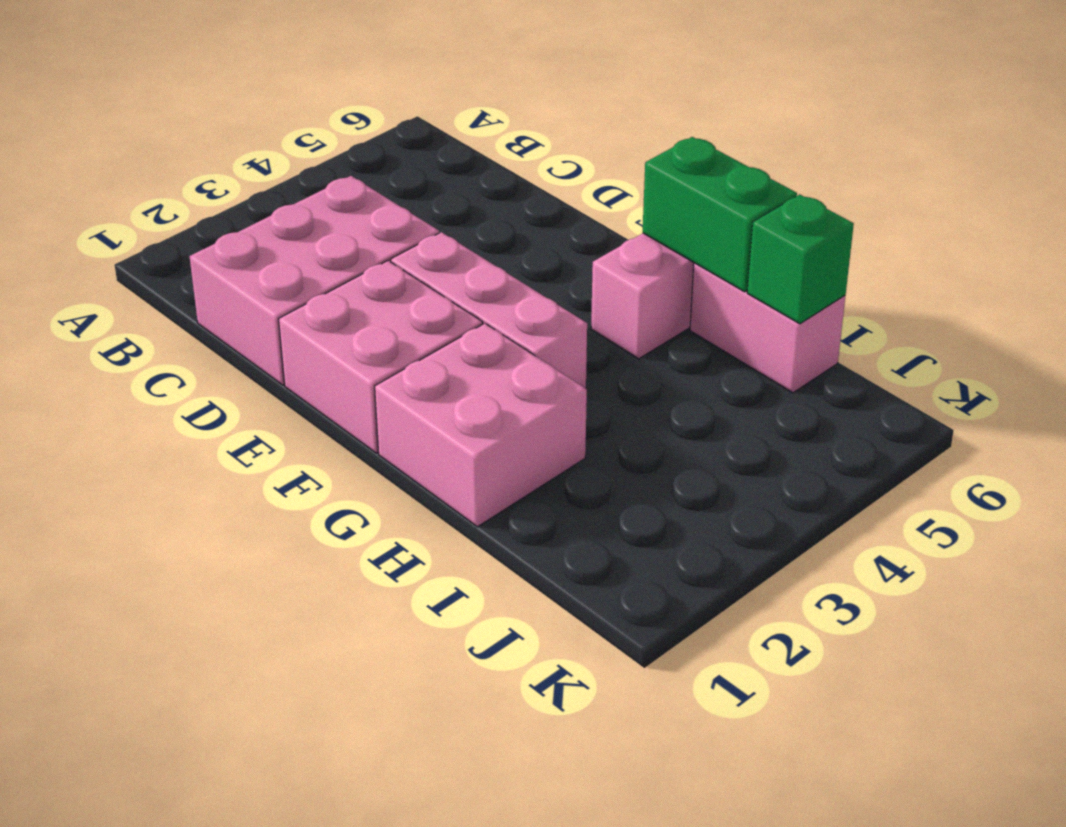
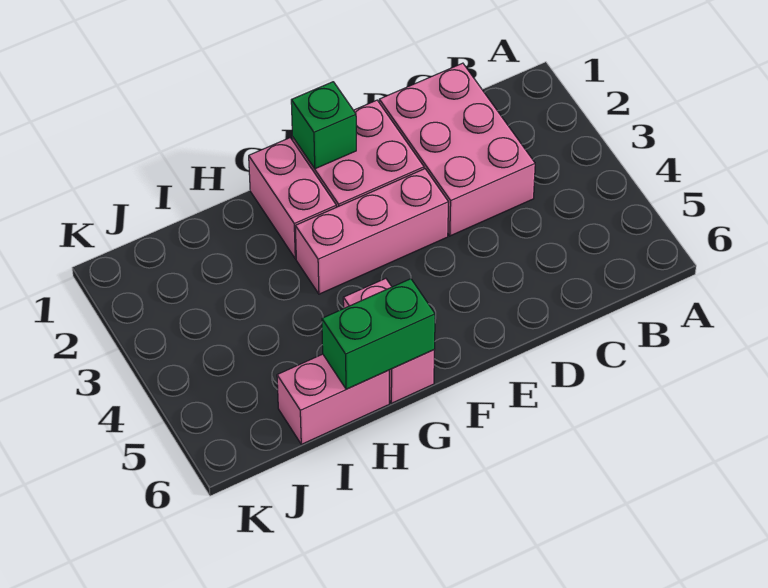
pink brick G1:H2 level 1 -> pink brick G1:G2 level 1
green brick I6 level 2 -> green brick F1 level 2

